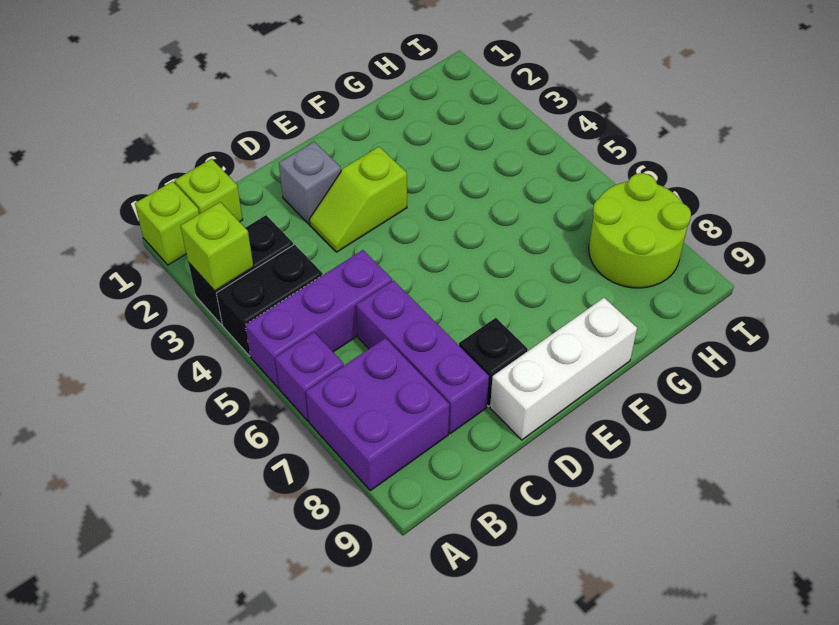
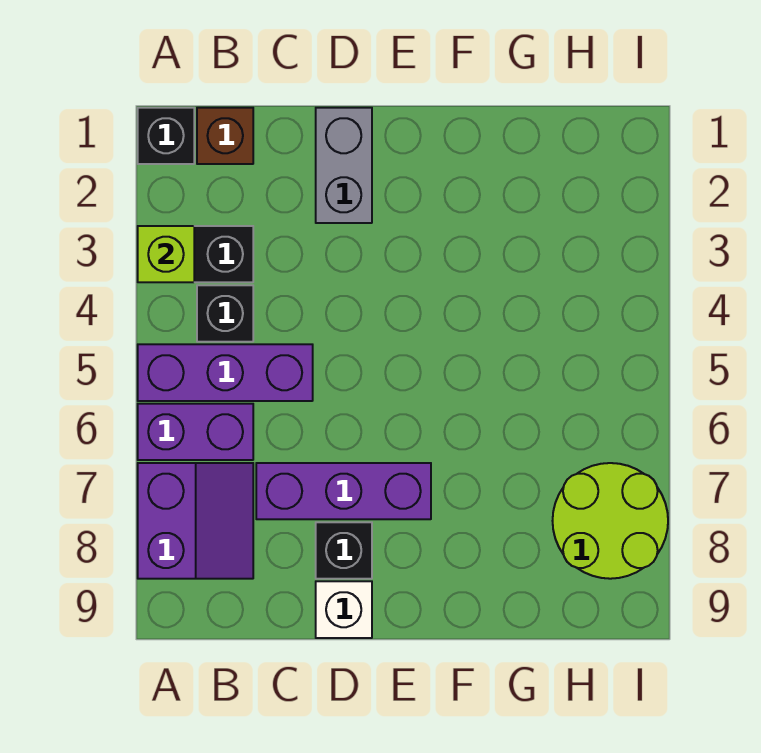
lime brick A1 level 1 -> black brick A1 level 1
black brick A4:B4 level 1 -> black brick B4 level 1
purple brick A6 level 1 -> purple brick A6:B6 level 1
purple brick A7:B8 level 1 -> purple slope A7:B8 level 1 top A
lime brick B1 level 1 -> brown brick B1 level 1
purple brick C6:C8 level 1 -> purple brick C7:E7 level 1
grey brick D2 level 1 -> grey brick D1:D2 level 1
lime slope D3:E3 level 1 top E -> none
white brick D9:F9 level 1 -> white brick D9 level 1

